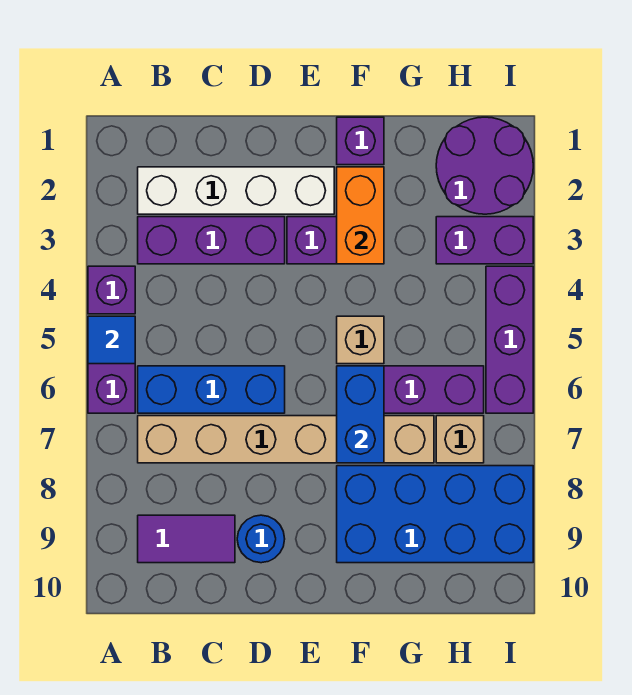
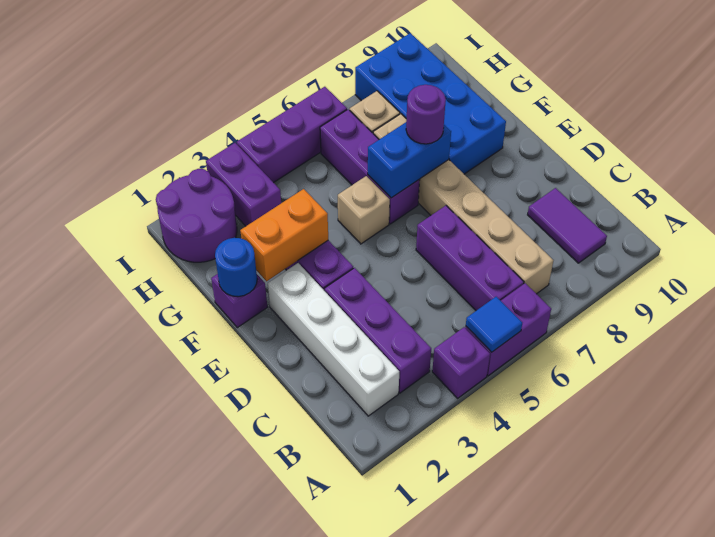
blue brick B6:D6 level 1 -> purple brick B6:D6 level 1
blue round brick D9 level 1 -> blue round brick F1 level 2
none -> purple round brick F7 level 3

